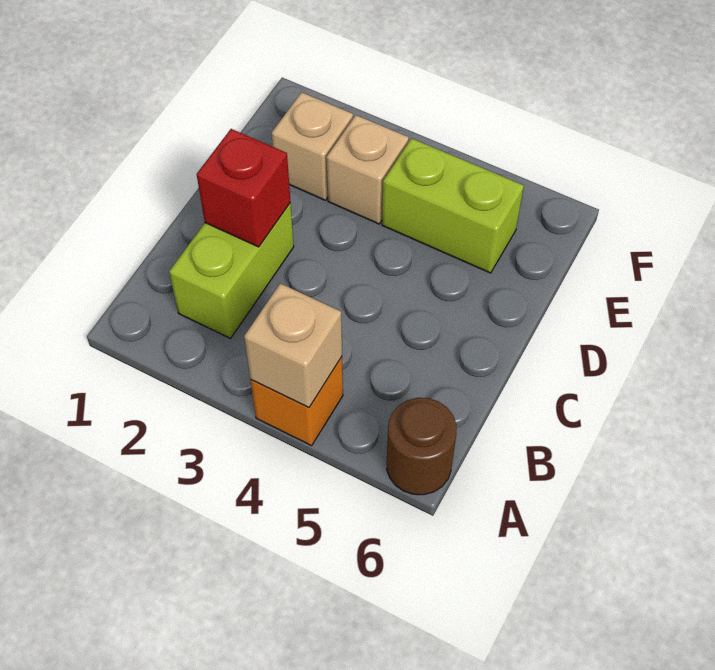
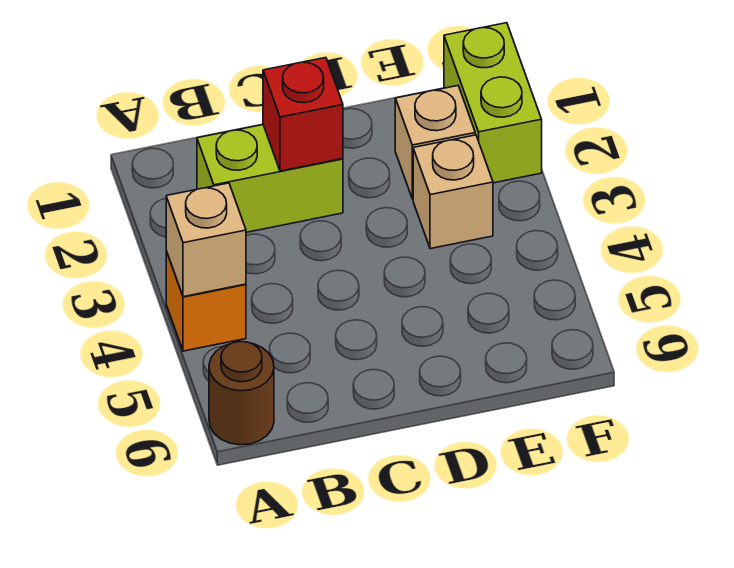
lime brick E4:E5 level 1 -> lime brick F1:F2 level 1

